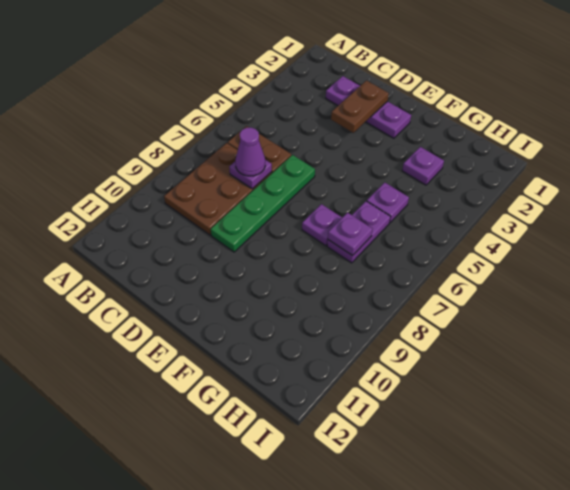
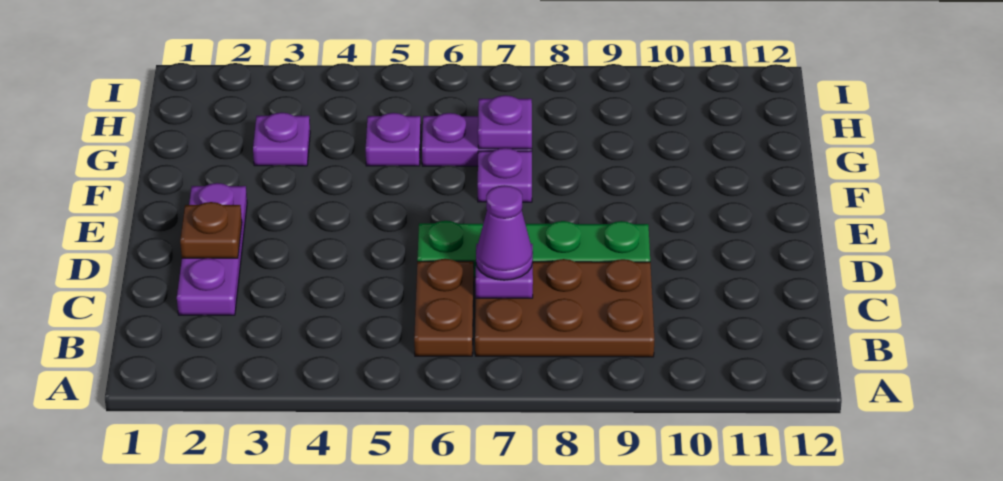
brown plate D2:D3 level 2 -> brown plate D2 level 2

